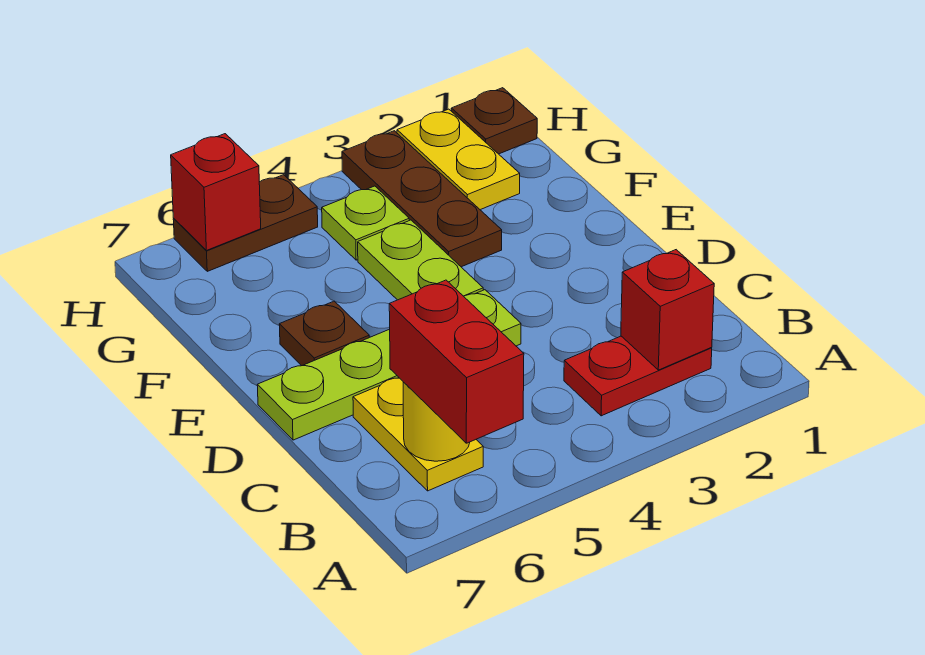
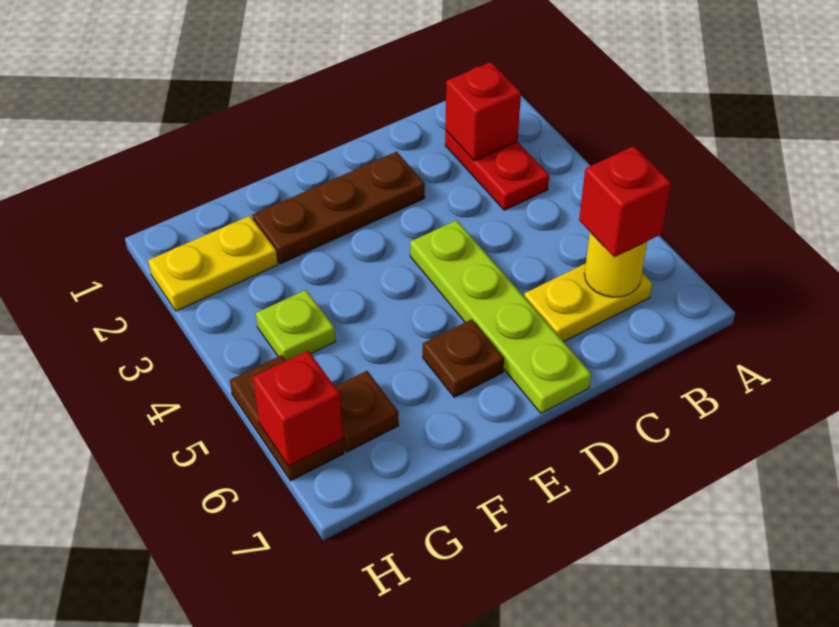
red brick A6:B6 level 3 -> red brick B6 level 3
lime plate E4:F4 level 1 -> none
brown plate F3:H3 level 1 -> brown plate D2:F2 level 1
brown plate H1 level 1 -> brown plate G6 level 1

